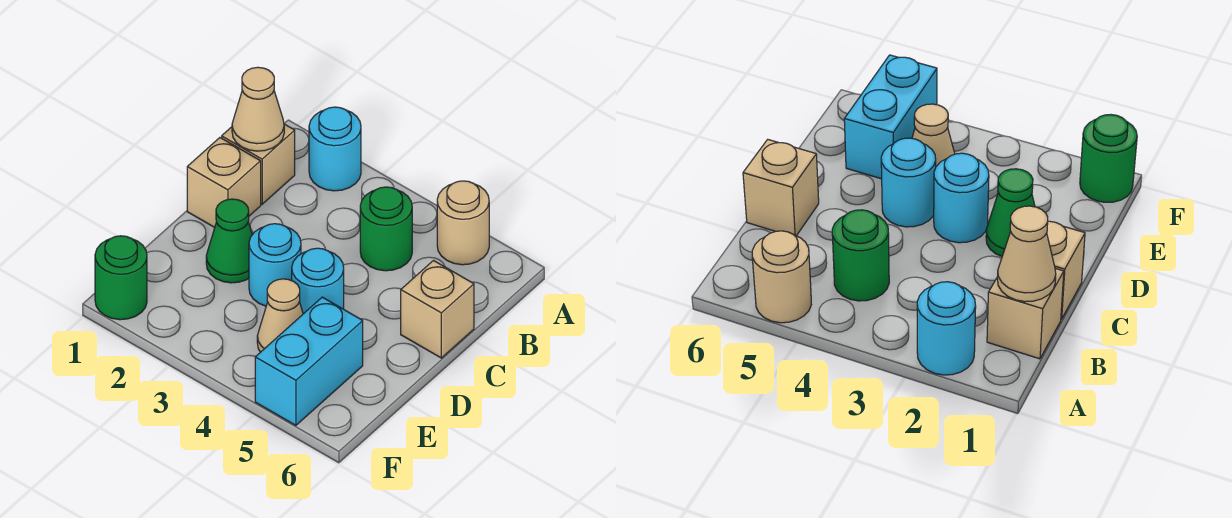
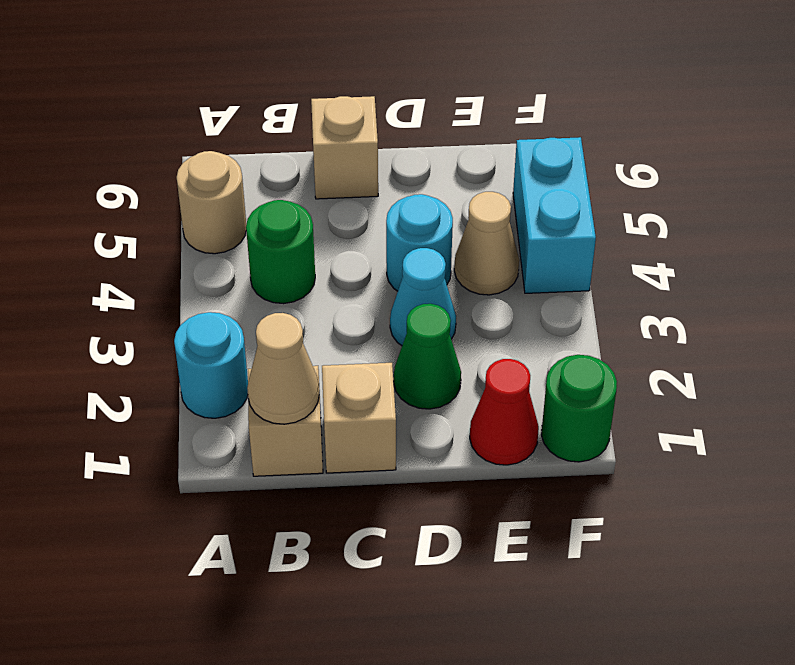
cyan round brick D3 level 1 -> cyan cone D3 level 1
none -> red cone E1 level 1
cyan brick E5:F5 level 1 -> cyan brick F4:F5 level 1

